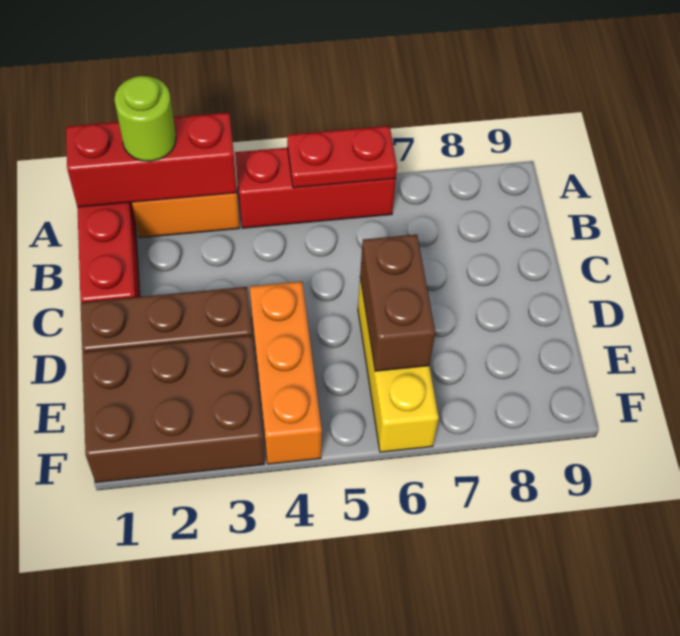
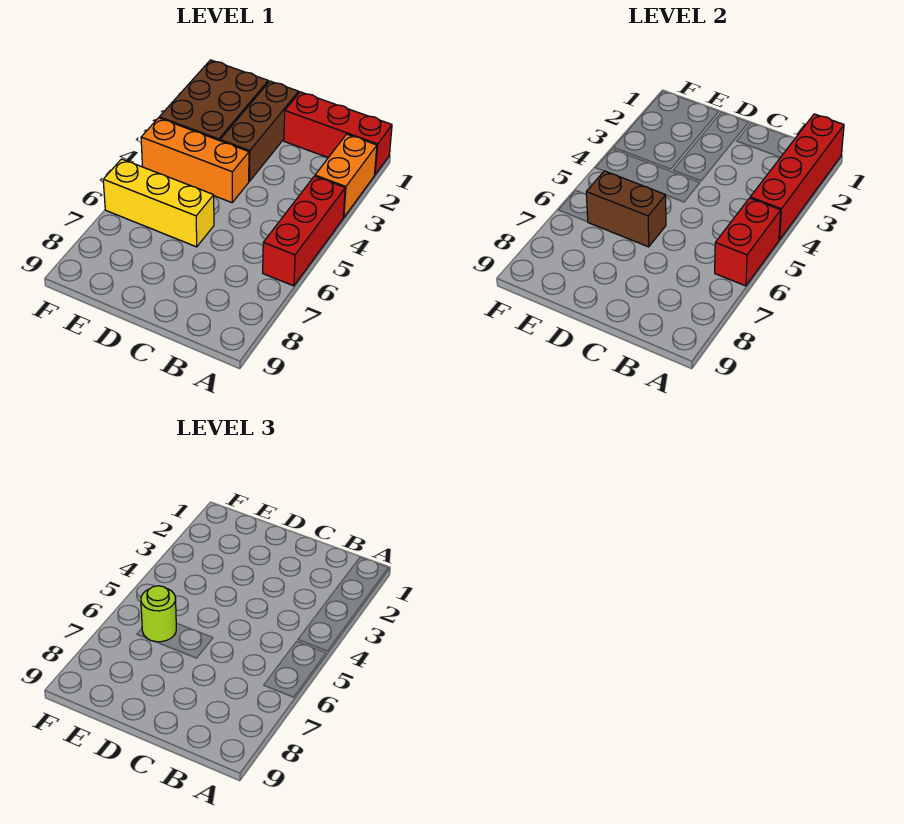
red brick A1:A3 level 2 -> red brick A1:A4 level 2
lime round brick A2 level 3 -> lime round brick E6 level 3
red plate A5:A6 level 2 -> red brick A5:A6 level 2

